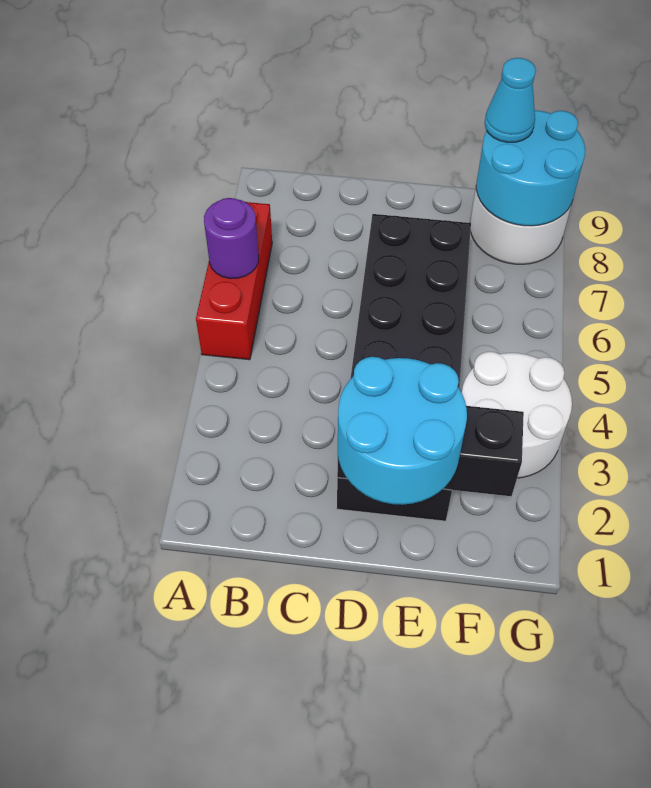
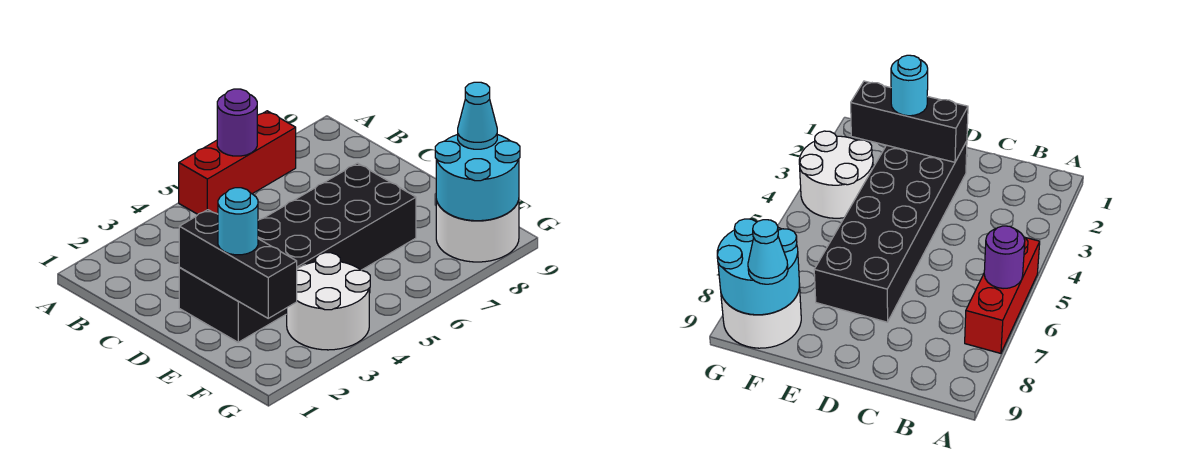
cyan round brick D1:E2 level 3 -> cyan round brick E2 level 3

